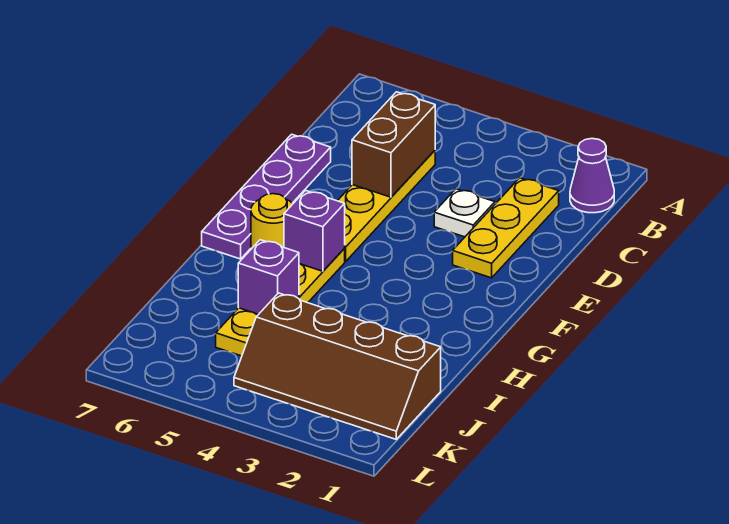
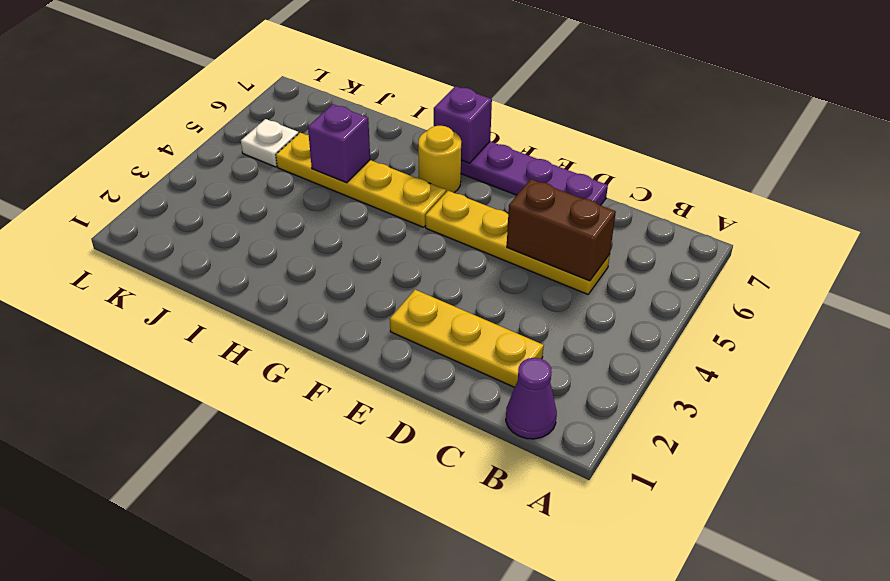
white plate D3 level 1 -> white plate K5 level 1
purple brick G5 level 2 -> purple brick G7 level 2
brown slope J1:K4 level 1 top J -> none

